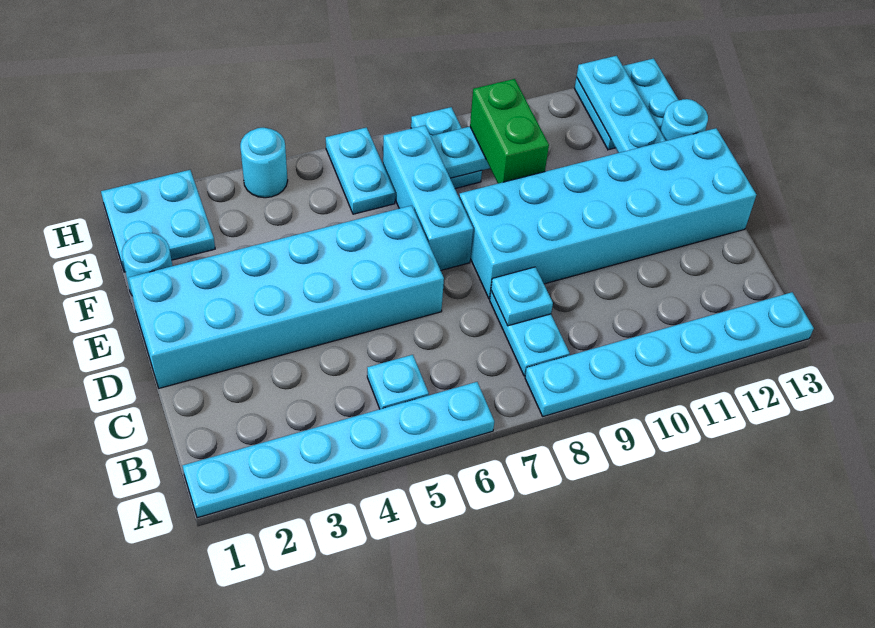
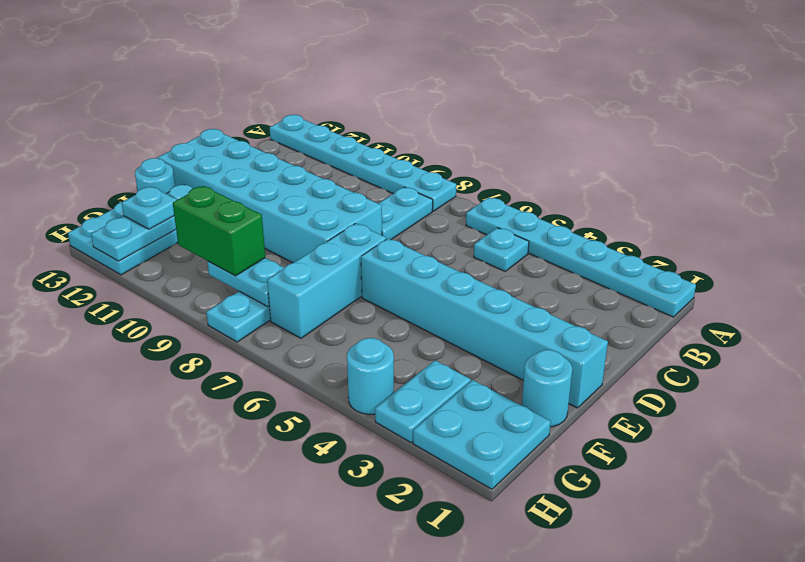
cyan plate C8 level 2 -> cyan plate G12 level 3
cyan brick D1:E6 level 1 -> cyan brick E1:E6 level 1
green brick F9:G9 level 3 -> green brick G9:G10 level 3
cyan plate G6:H6 level 1 -> cyan plate G3:H3 level 1

